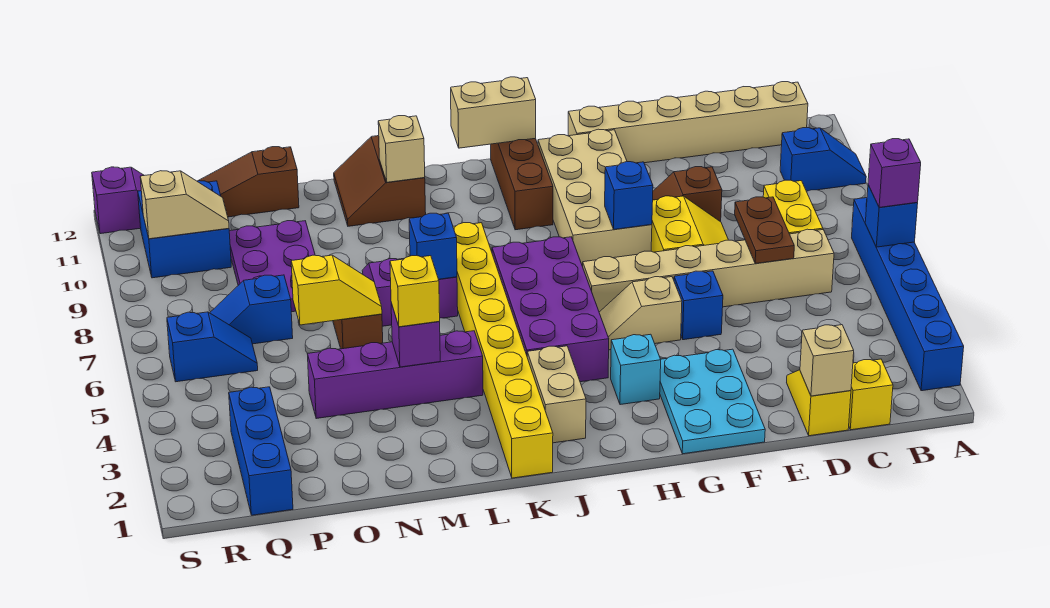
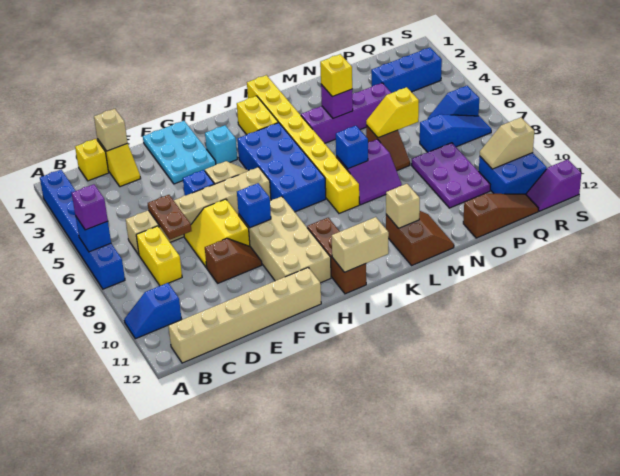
purple brick I4:J7 level 1 -> blue brick I4:J7 level 1
tan brick J2:J3 level 1 -> yellow brick J2:J3 level 1
blue slope P7:Q7 level 1 top P -> blue slope P7:R7 level 1 top P
blue brick Q1:Q3 level 1 -> blue brick P3:R3 level 1

